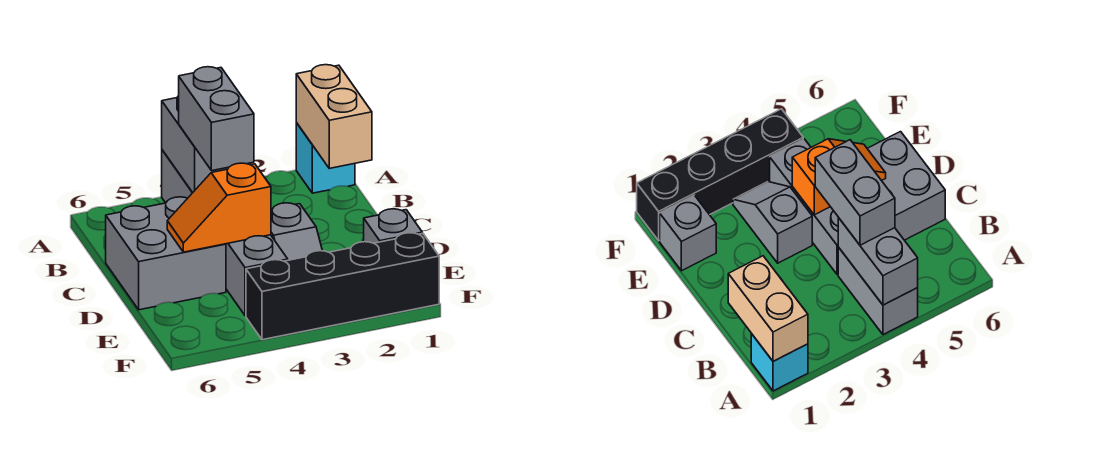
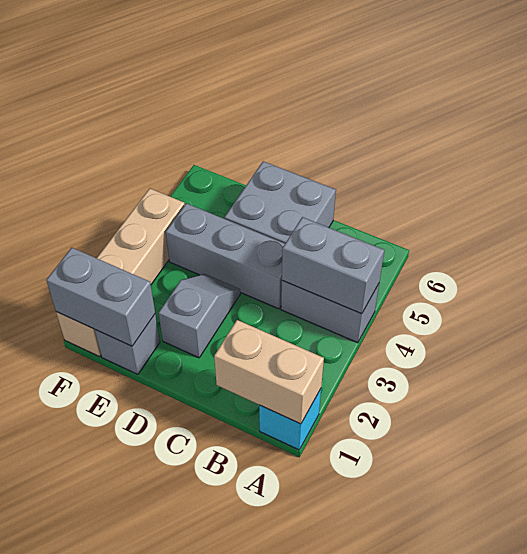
grey brick B4:C4 level 3 -> grey brick E1:F1 level 2
grey slope D3:E3 level 1 top D -> grey slope D2:D3 level 1 top 2
orange slope D4:D5 level 2 top 4 -> none
black brick F1:F4 level 1 -> tan brick F1:F4 level 1

